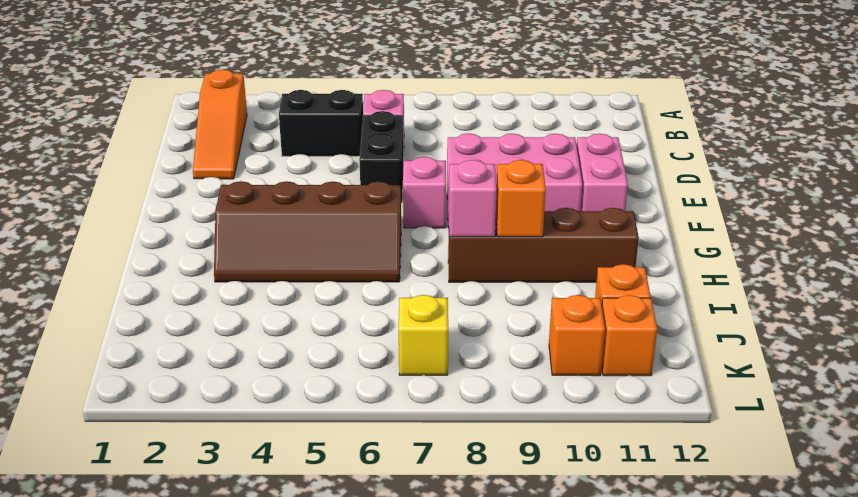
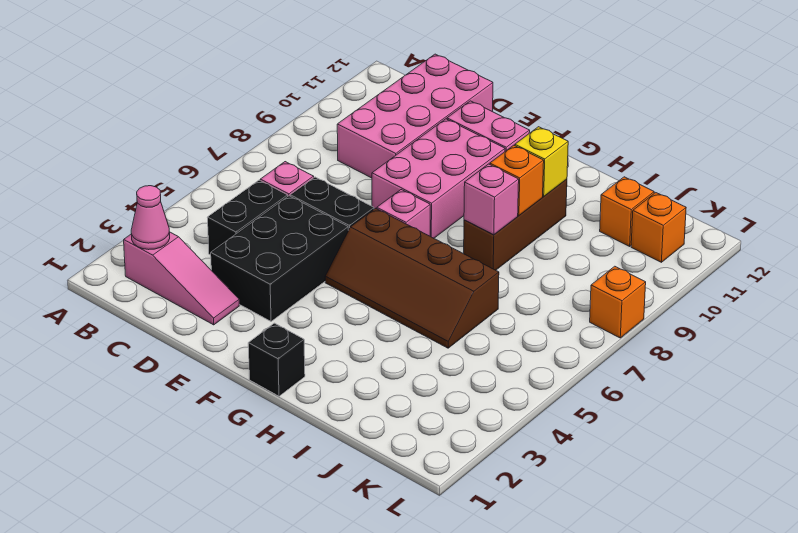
orange slope B2:D2 level 1 top B -> pink slope B2:D2 level 1 top B
none -> pink cone B2 level 2
none -> pink brick C9:D12 level 1
none -> black brick D3:E5 level 1
none -> black brick G1 level 1
brown slope G3:H6 level 1 top G -> brown slope F5:I6 level 1 top 6
brown brick H8:H11 level 1 -> brown brick H8:H10 level 1
yellow brick K7 level 1 -> yellow brick H10 level 2
orange brick K10 level 1 -> orange brick L8 level 1

